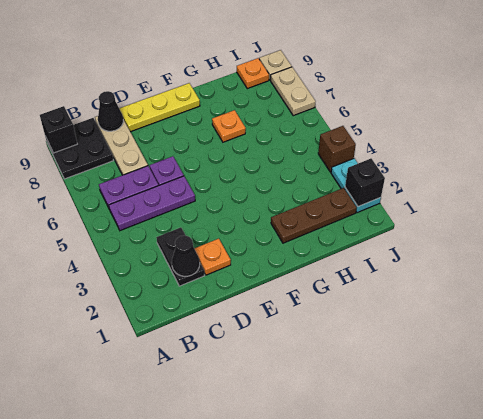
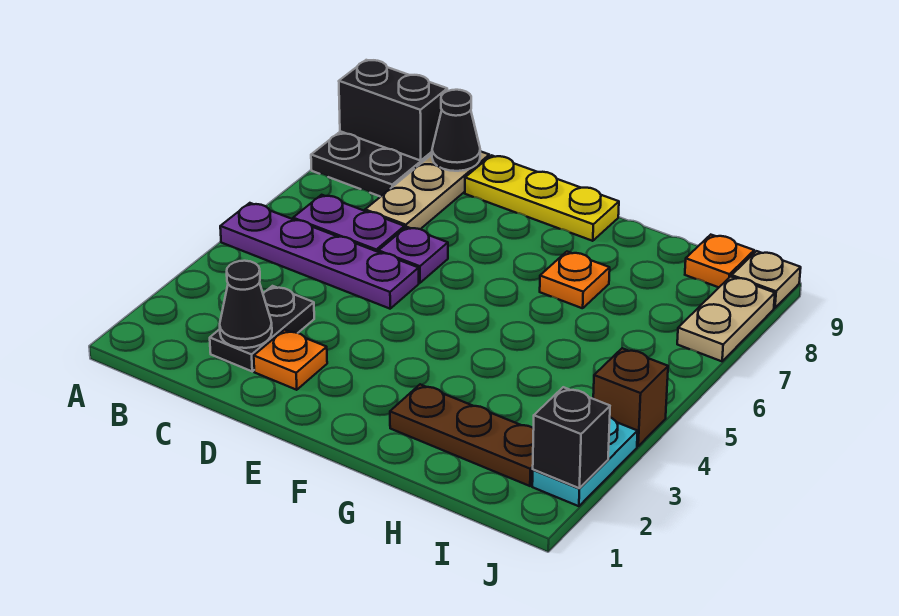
black brick A9 level 2 -> black brick A9:B9 level 2
purple plate B5:D5 level 1 -> purple plate A5:D5 level 1

